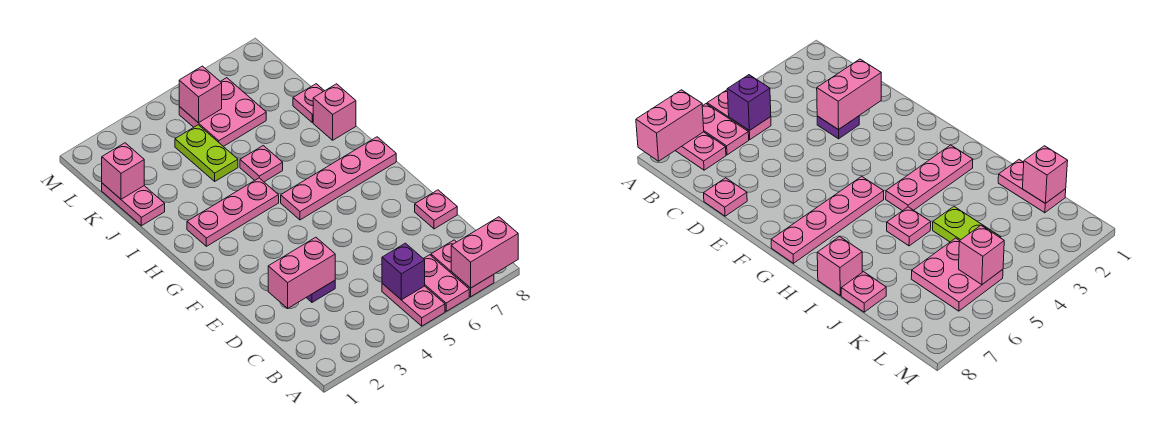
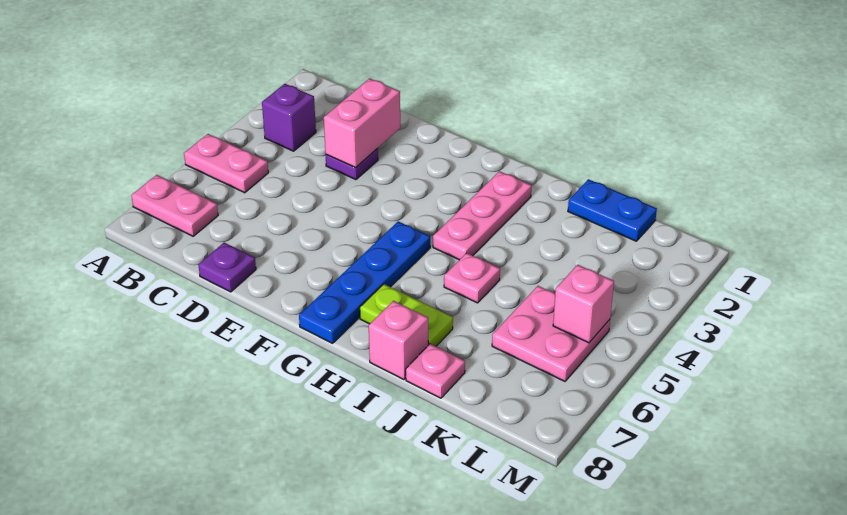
pink plate A6:B6 level 1 -> none
pink brick A7:A8 level 2 -> none
purple brick B5 level 2 -> purple brick B3 level 1
pink plate D8 level 1 -> purple plate D8 level 1
pink plate G5:G8 level 1 -> blue plate G5:G8 level 1
pink plate J1:K1 level 1 -> blue plate J1:K1 level 1
lime plate J4:K4 level 1 -> lime plate H7:I7 level 1
pink brick K1 level 2 -> none

